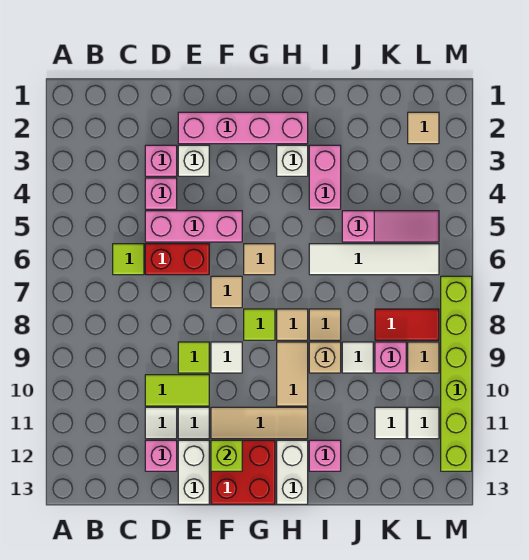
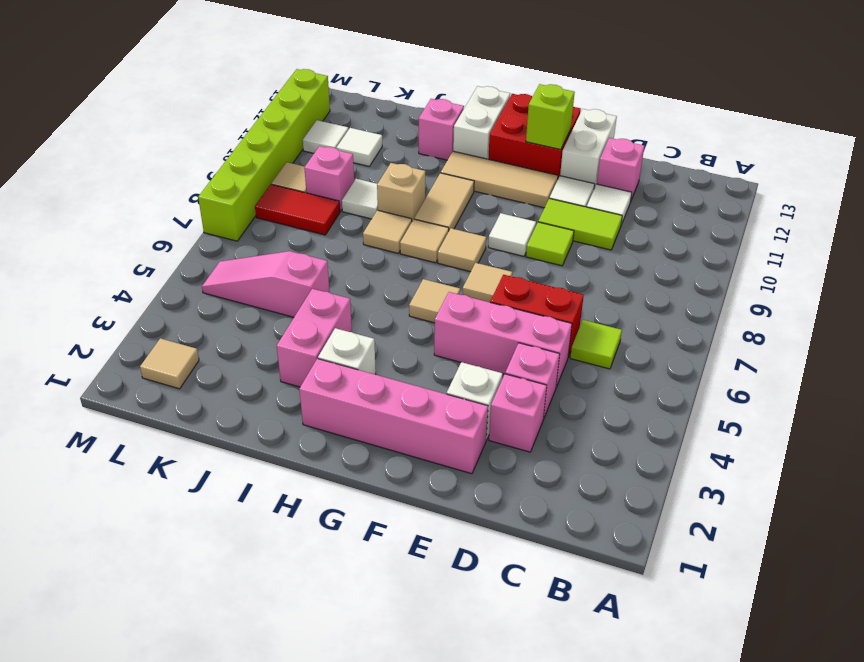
lime tile G8 level 1 -> tan tile G8 level 1
white tile I6:L6 level 1 -> none

